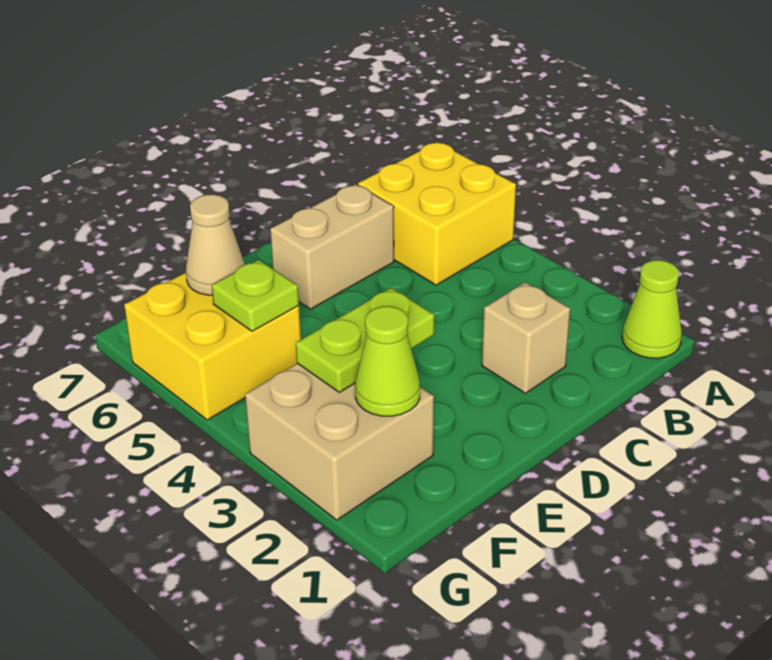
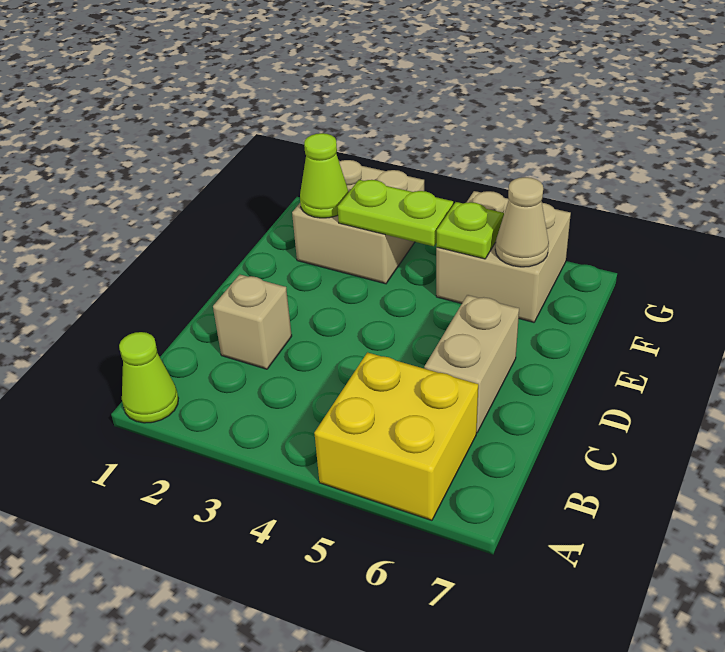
lime plate E3:F3 level 2 -> lime plate F3:F4 level 2
yellow brick F5:G6 level 1 -> tan brick F5:G6 level 1

